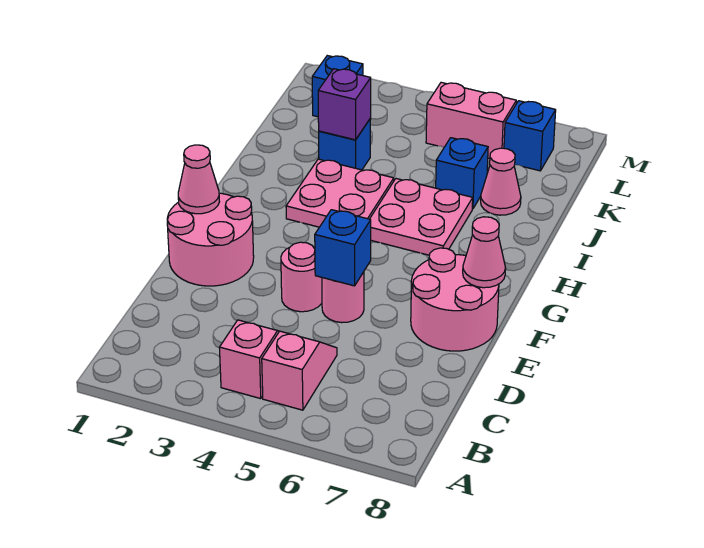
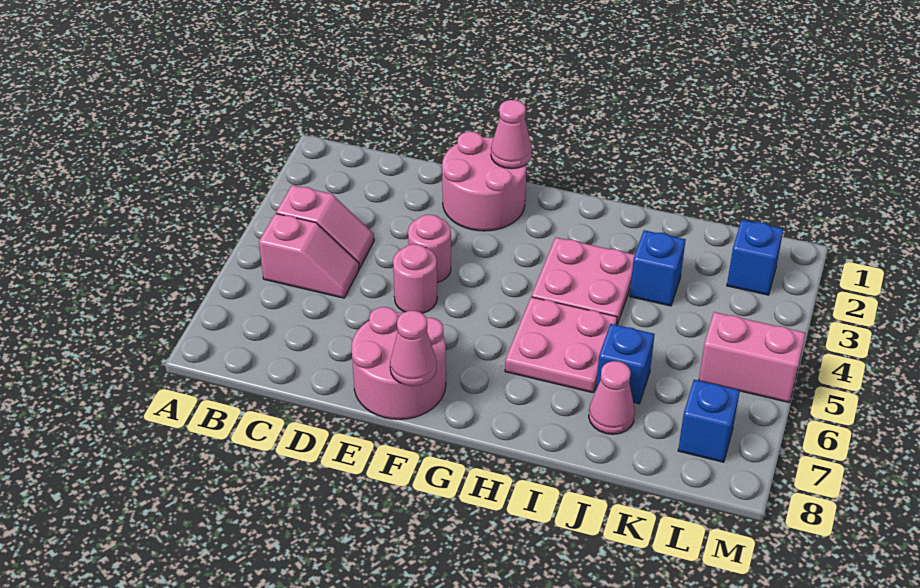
blue brick E5 level 2 -> none
purple brick J3 level 2 -> none
pink brick L5:L6 level 1 -> pink brick L5:M5 level 1

